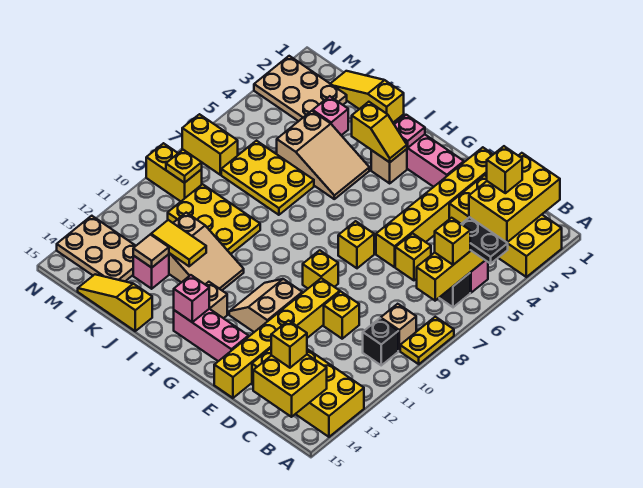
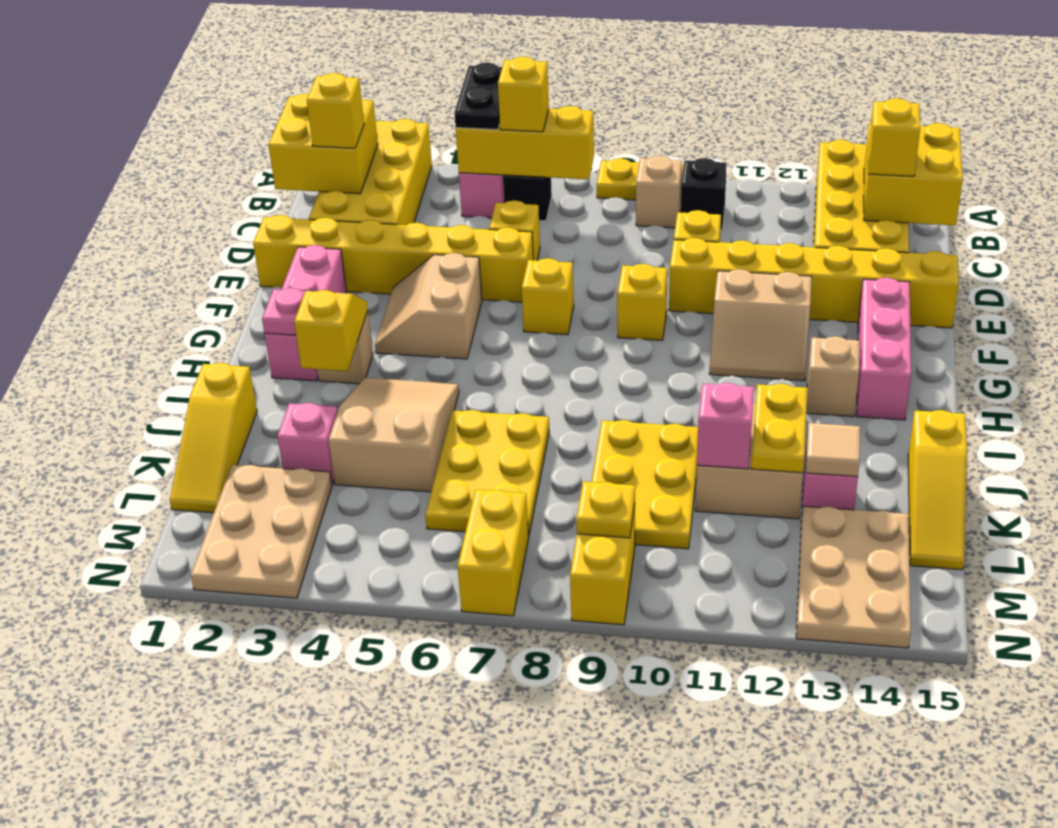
yellow brick B1:C3 level 2 -> yellow brick B1:C2 level 2
none -> tan slope F4:G5 level 1 top 5
pink brick H14 level 2 -> pink brick K11 level 2
yellow tile J12:K12 level 2 -> yellow plate J12:K12 level 2

